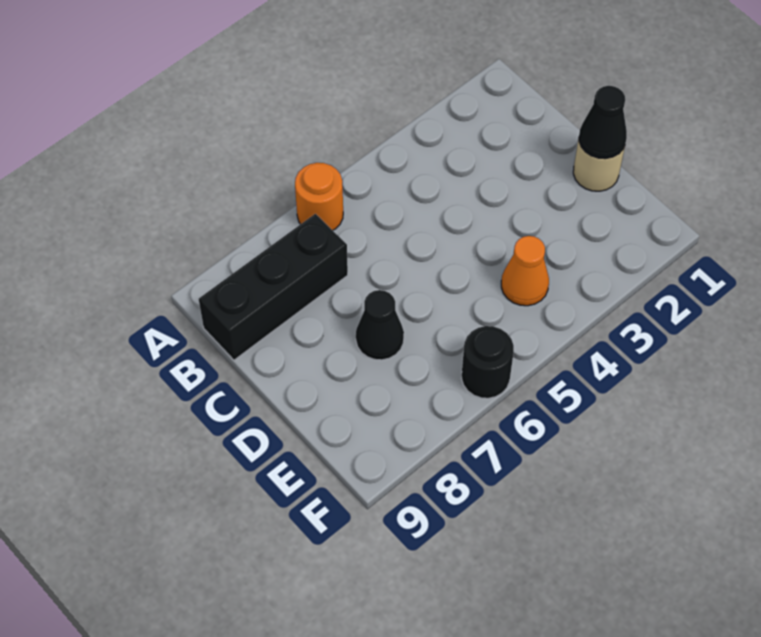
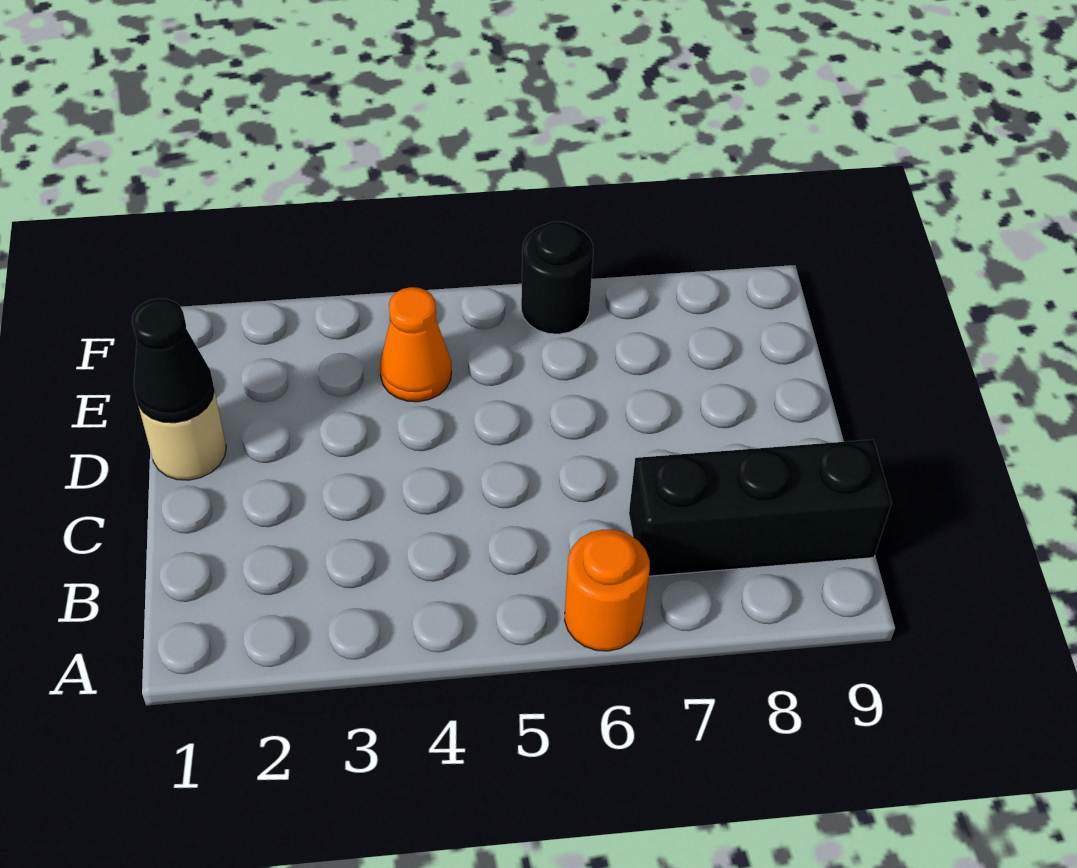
black cone D7 level 1 -> none

